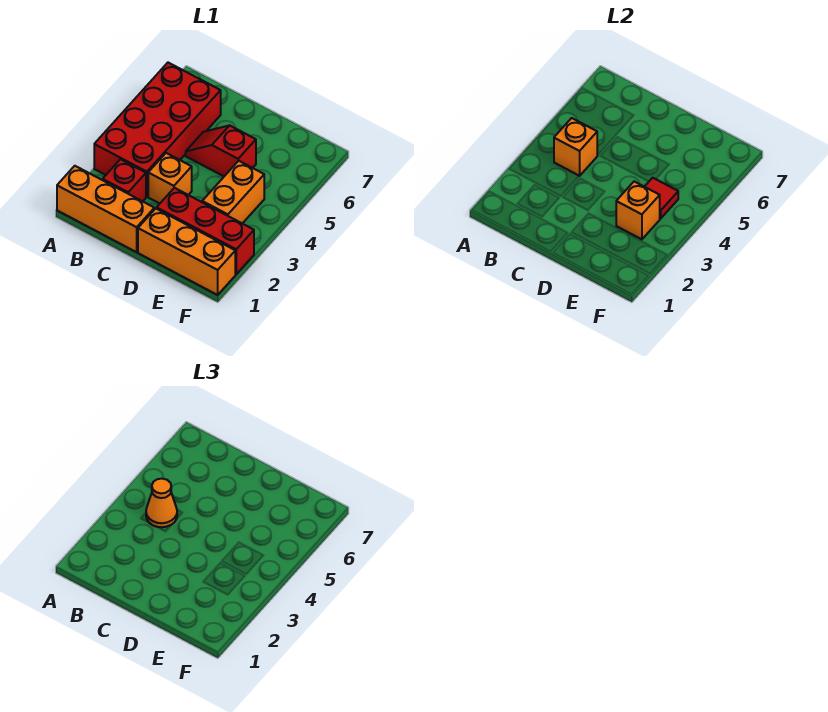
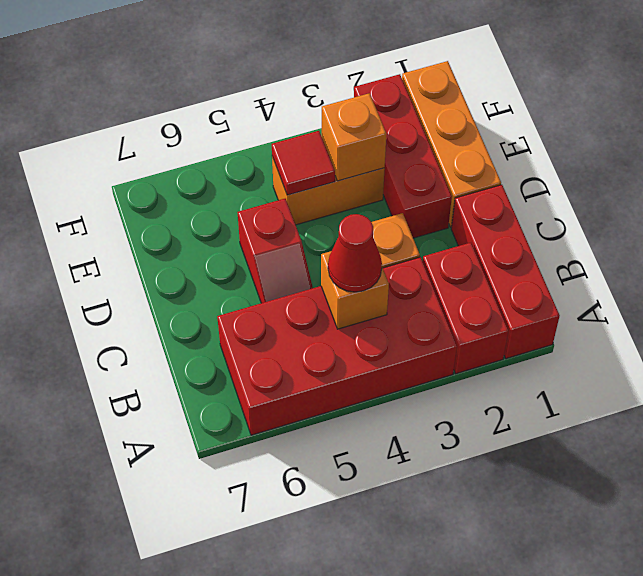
orange brick A1:C1 level 1 -> red brick A1:C1 level 1
red brick B2 level 1 -> red brick A2:B2 level 1
orange cone B4 level 3 -> red cone B4 level 3

